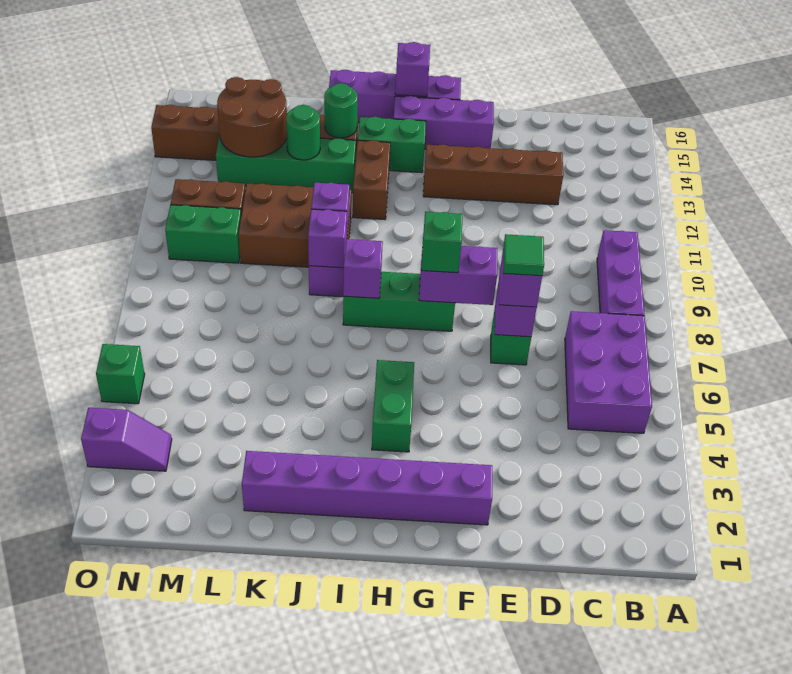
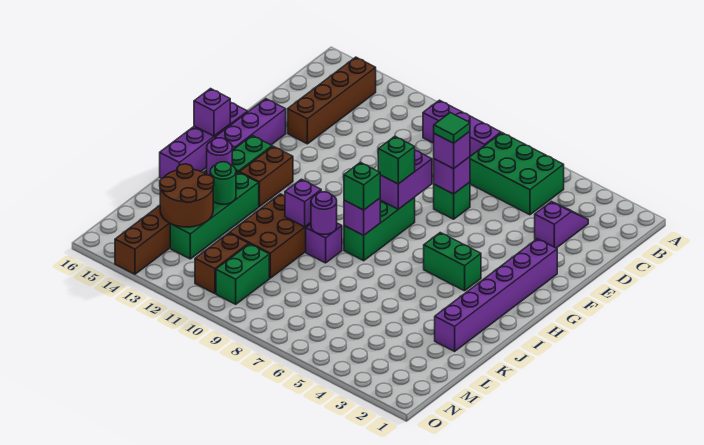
purple brick B5:C7 level 1 -> green brick B5:C7 level 1
brown brick D13:G13 level 1 -> brown brick B14:E14 level 1
brown brick I12:I13 level 1 -> brown brick H13:I13 level 1
purple brick J9 level 2 -> purple round brick J9 level 2
green round brick J14 level 2 -> purple round brick J14 level 2
purple slope N3:O3 level 1 top O -> purple slope C3:D3 level 1 top D
green brick O5 level 1 -> green brick I8 level 3

